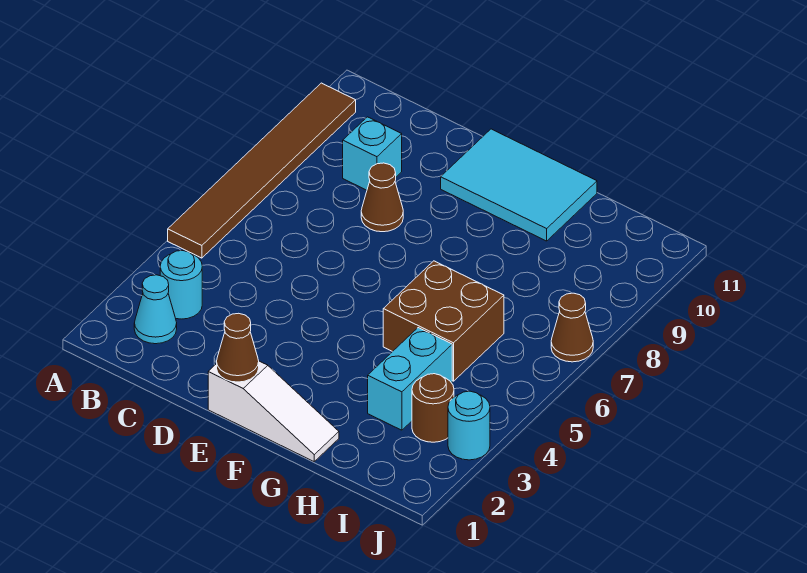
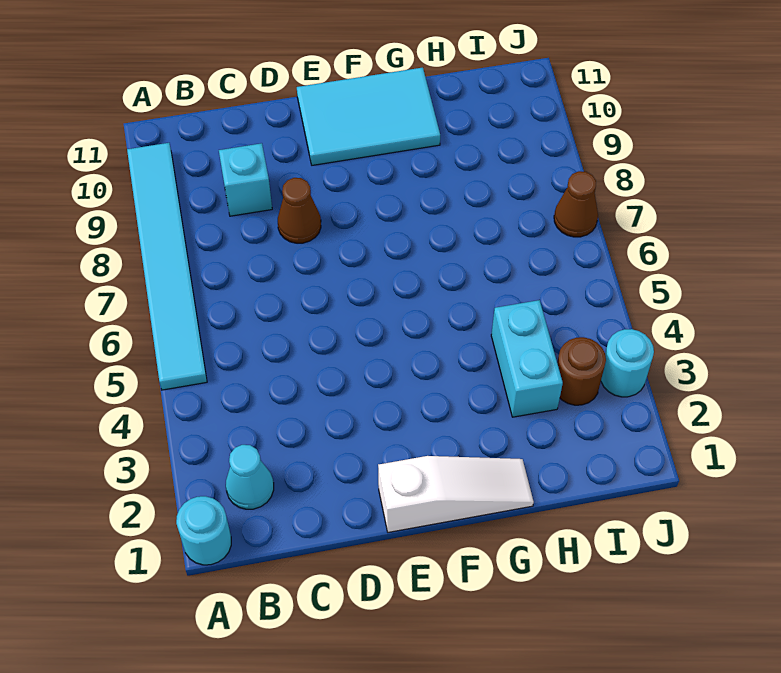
brown tile A5:A10 level 1 -> cyan tile A5:A10 level 1
cyan round brick B3 level 1 -> cyan round brick A1 level 1
brown cone E1 level 2 -> none
brown brick G5:H6 level 1 -> none

